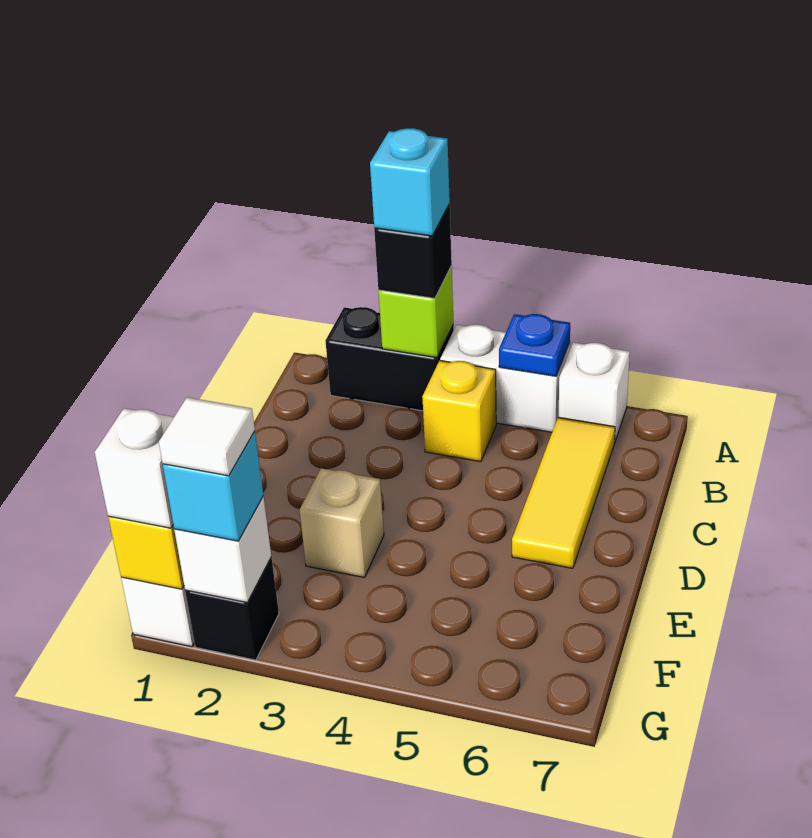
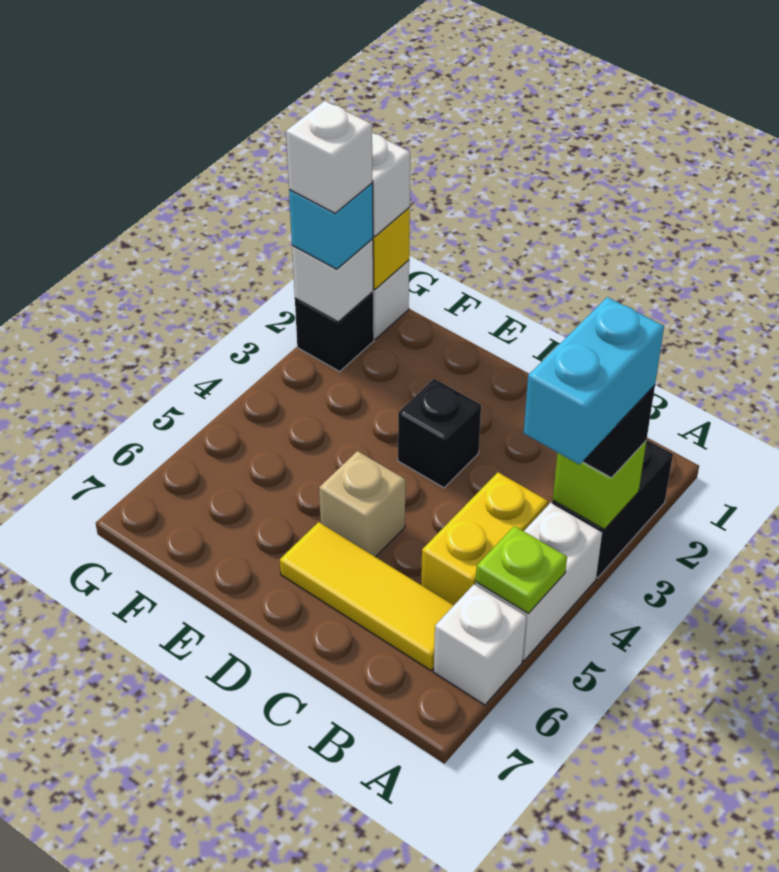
cyan brick A3 level 4 -> cyan brick A3:A4 level 4
blue plate A5 level 2 -> lime plate A5 level 2
yellow brick B4 level 1 -> yellow brick B4:B5 level 1
none -> black brick D3 level 1
tan brick E3 level 1 -> tan brick D5 level 1
white tile G2 level 4 -> white brick G2 level 4

